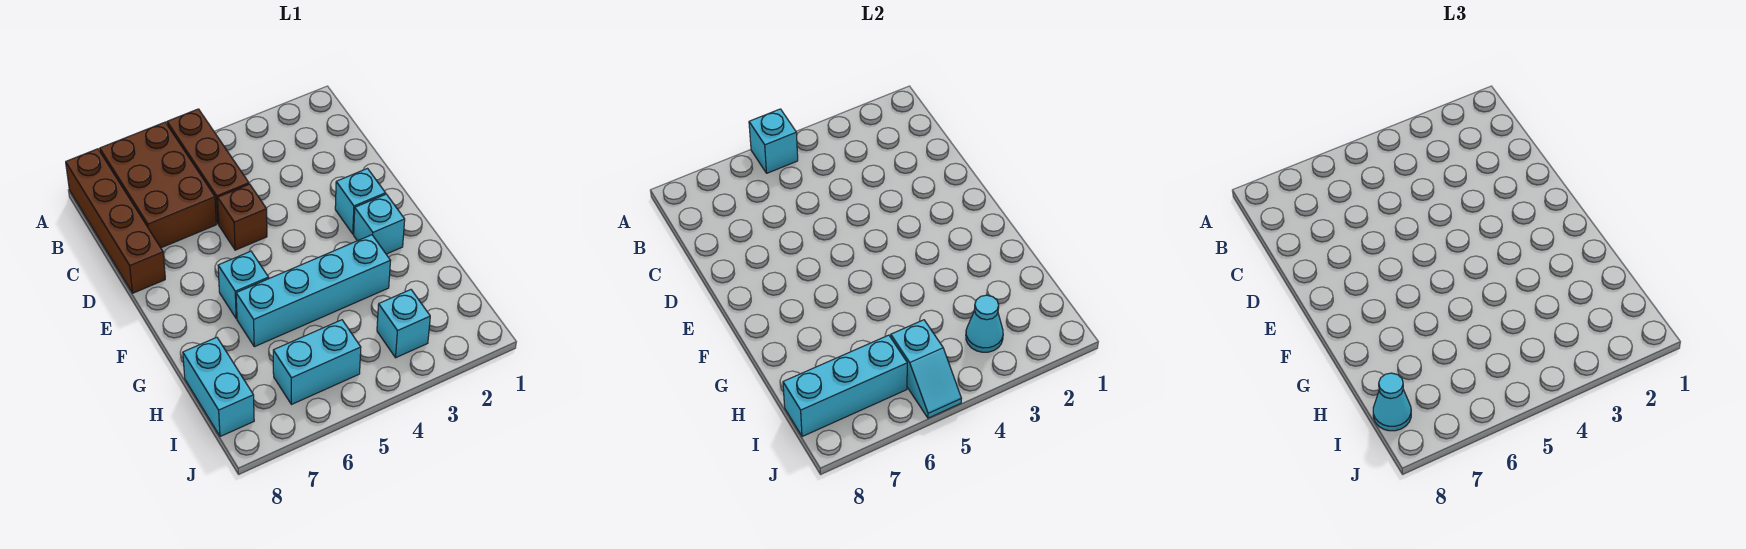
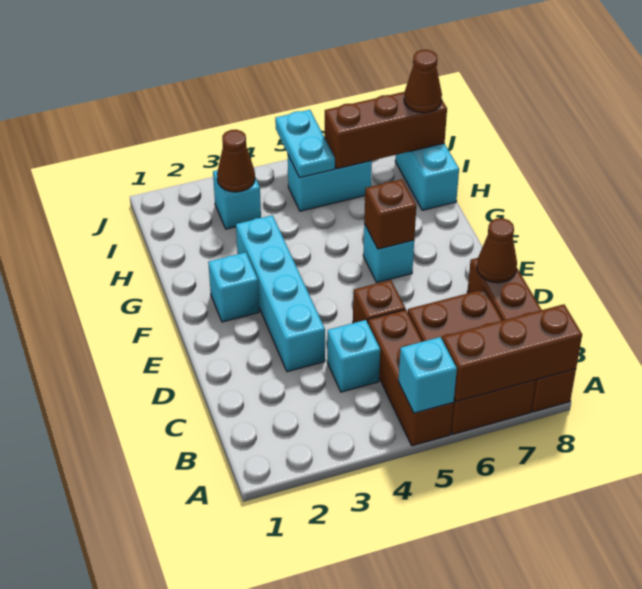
none -> brown brick A6:A8 level 2
none -> brown cone D8 level 2
cyan brick E2 level 1 -> cyan brick C4 level 1
none -> brown brick F6 level 2
cyan brick G3:G6 level 1 -> cyan brick D3:G3 level 1
cyan cone I3 level 2 -> brown cone I3 level 2
cyan slope I5:J5 level 2 top I -> cyan plate I5:J5 level 2
cyan brick I6:I8 level 2 -> brown brick I6:I8 level 2
cyan cone I8 level 3 -> brown cone I8 level 3

